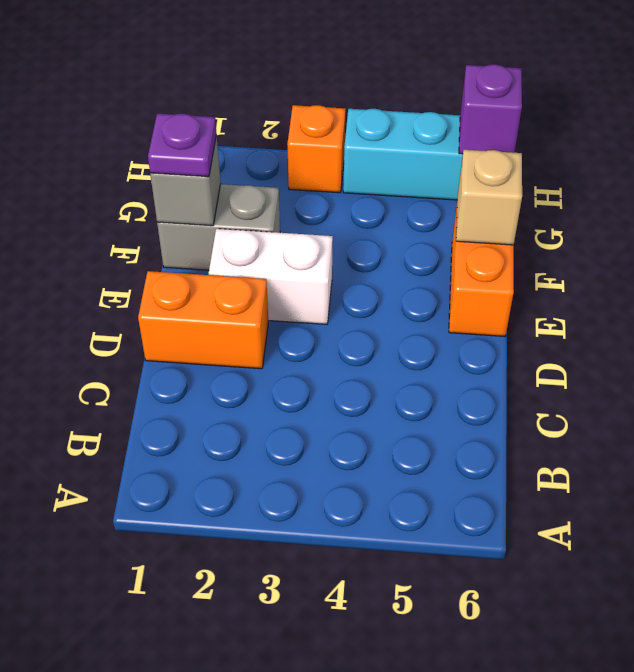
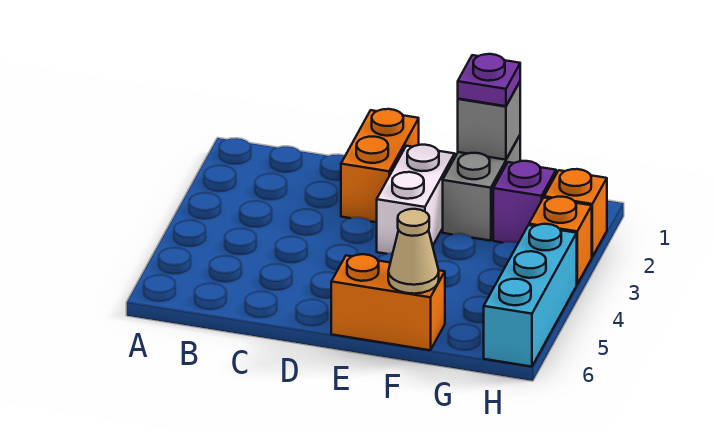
tan brick F6 level 2 -> tan cone F6 level 2
none -> orange brick H2 level 1
purple brick H6 level 2 -> purple brick G2 level 1

